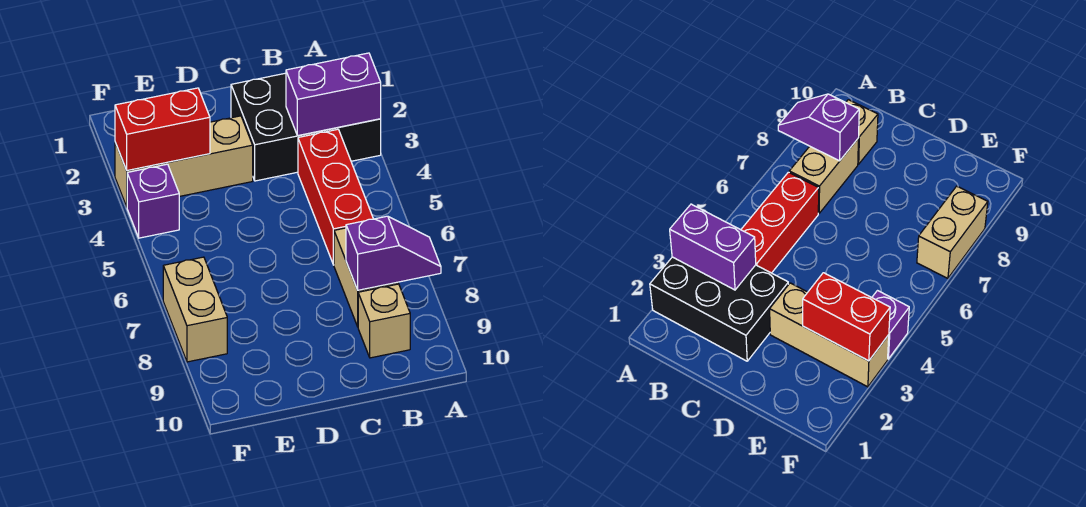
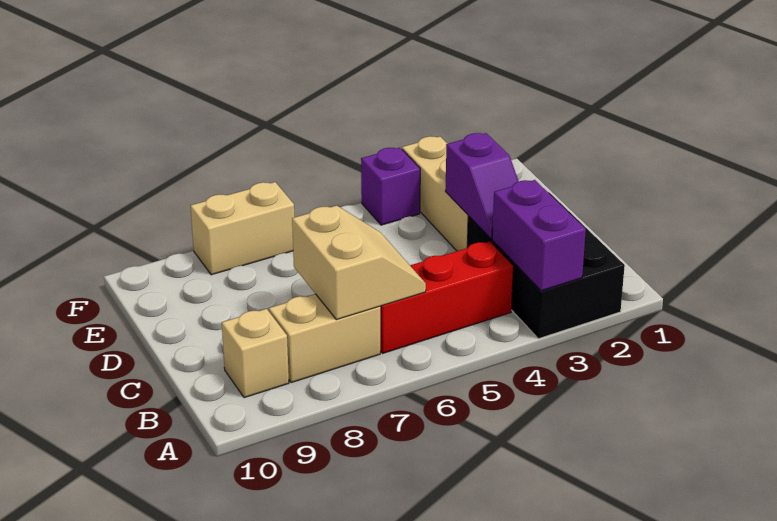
purple slope A8:B8 level 2 top B -> purple slope C3:D3 level 2 top D
none -> tan slope B6:C7 level 2 top 7
red brick E3:F3 level 2 -> none

